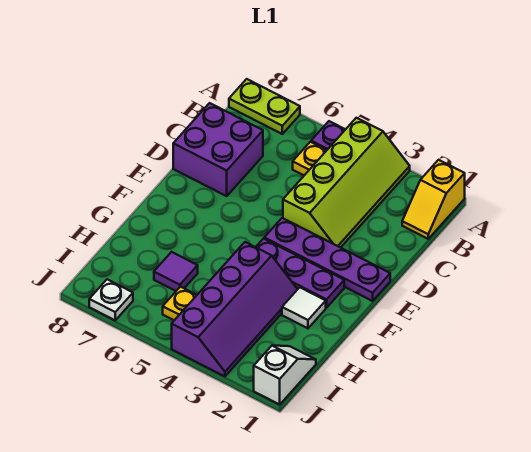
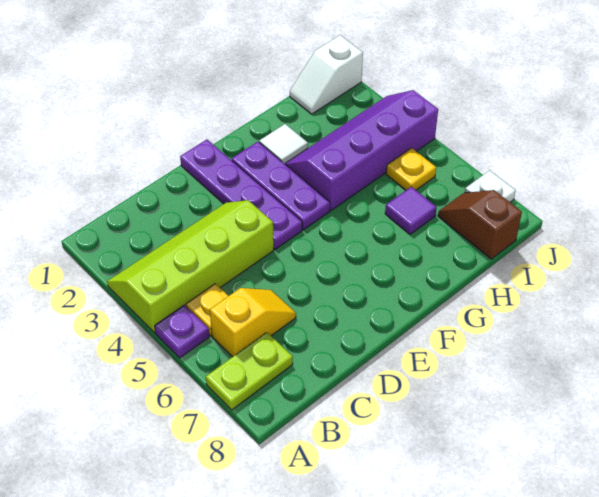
yellow slope A1:B1 level 1 top A -> yellow slope B6:C6 level 1 top B
lime plate A7:A8 level 1 -> lime plate A7:B7 level 1
purple brick C7:D8 level 1 -> none
none -> brown slope I7:I8 level 1 top 8

